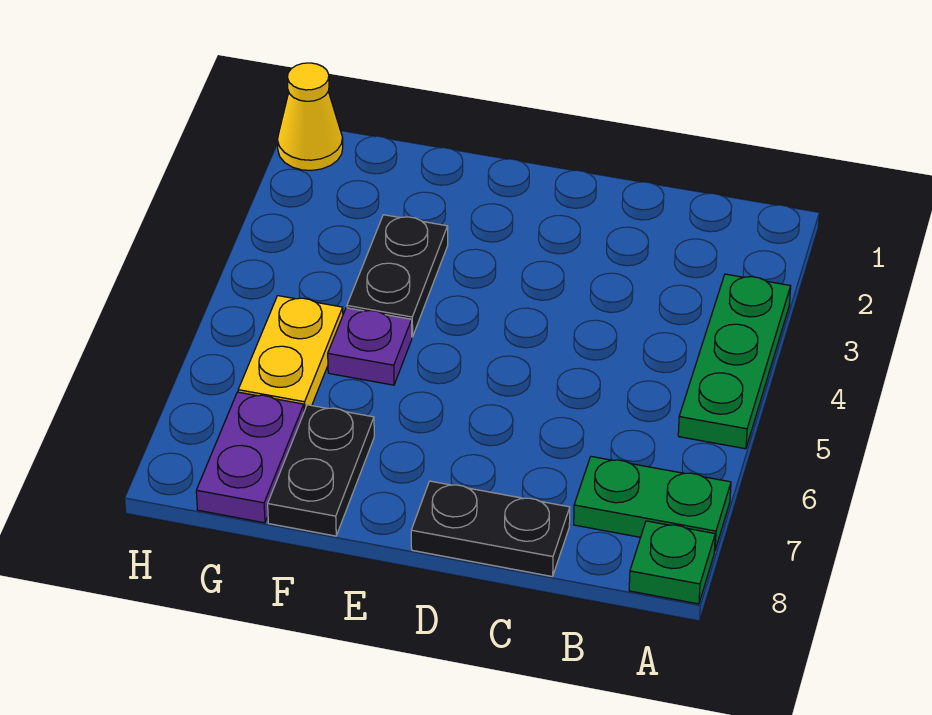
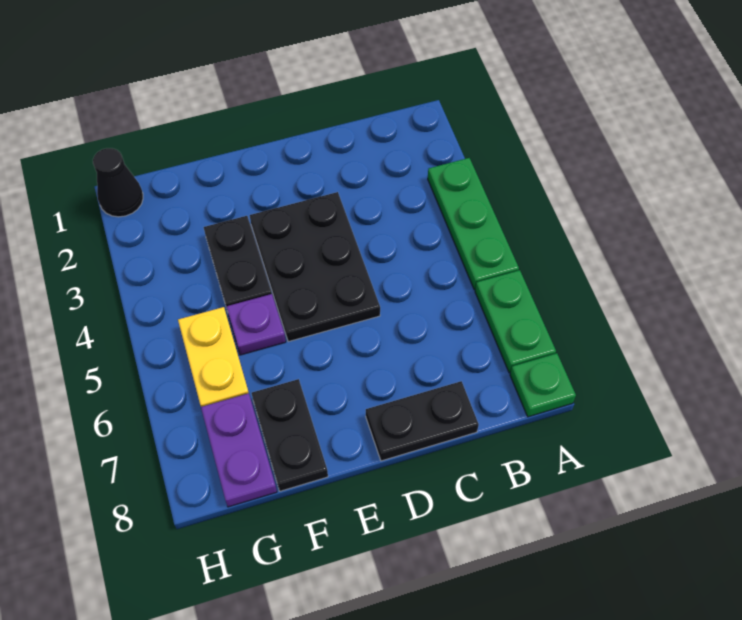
green plate A7:B7 level 1 -> green plate A6:A7 level 1
none -> black plate D3:E5 level 1
yellow cone H1 level 1 -> black cone H1 level 1

